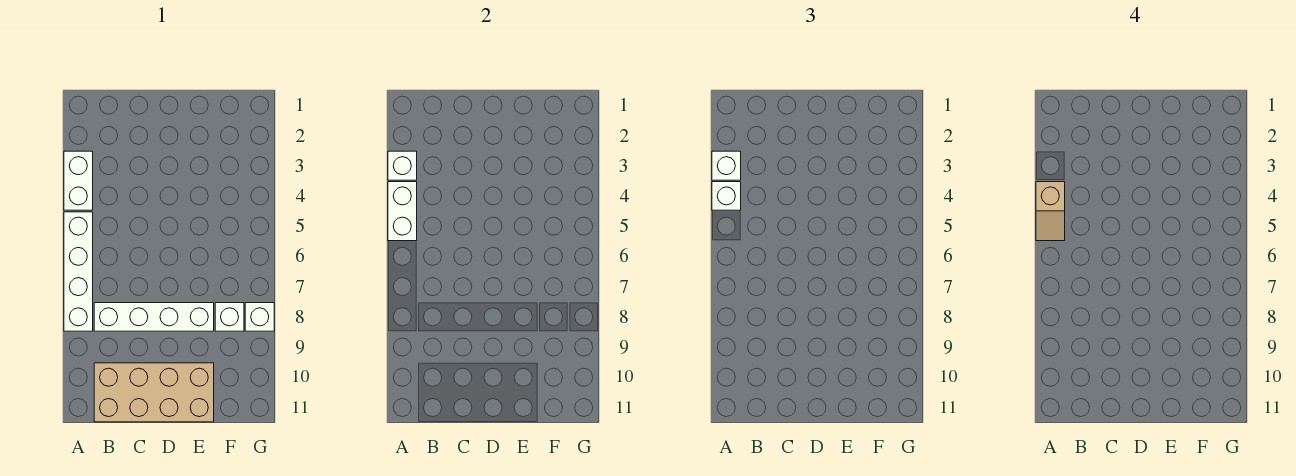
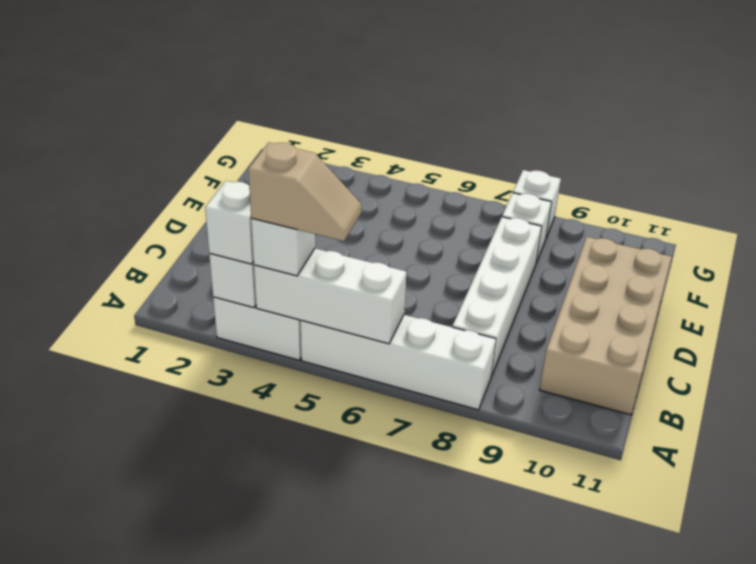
white brick A4:A5 level 2 -> white brick A4:A6 level 2

